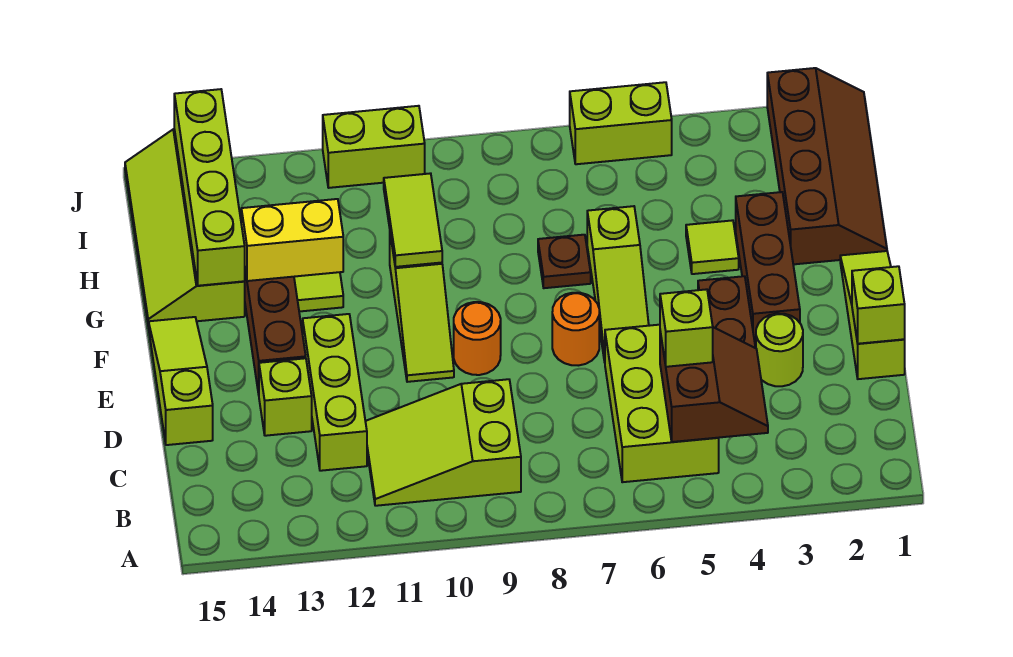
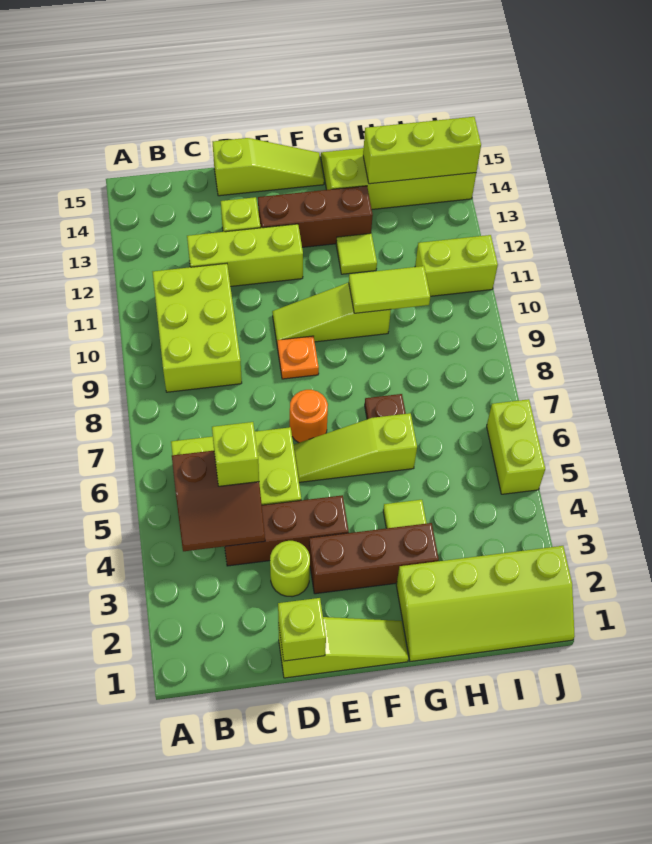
lime slope B9:C11 level 1 top 9 -> lime brick B9:C11 level 1
orange round brick E9 level 1 -> orange plate E9 level 1
brown slope G1:J2 level 1 top 2 -> lime slope G1:J2 level 1 top 2
yellow brick G12:G13 level 2 -> none
lime brick G14:J14 level 2 -> lime brick H14:J14 level 2
lime brick J10:J11 level 1 -> lime brick I11:J11 level 1

